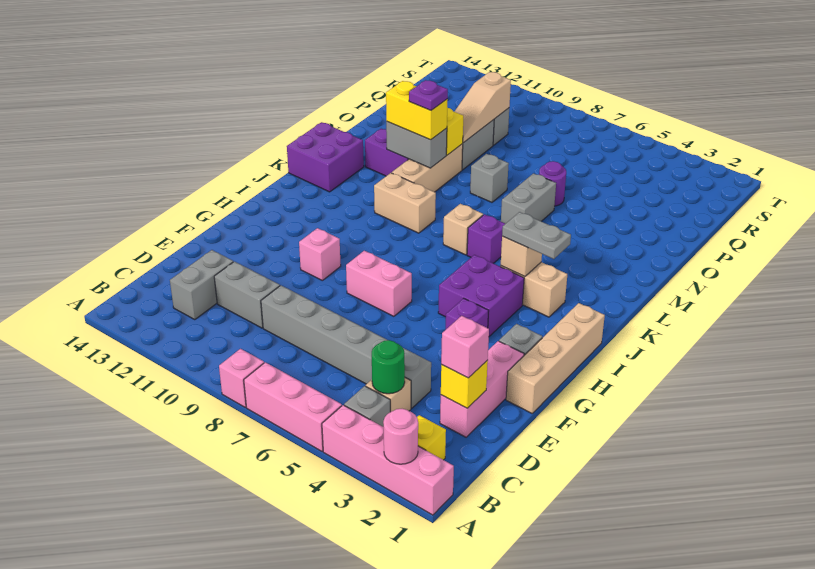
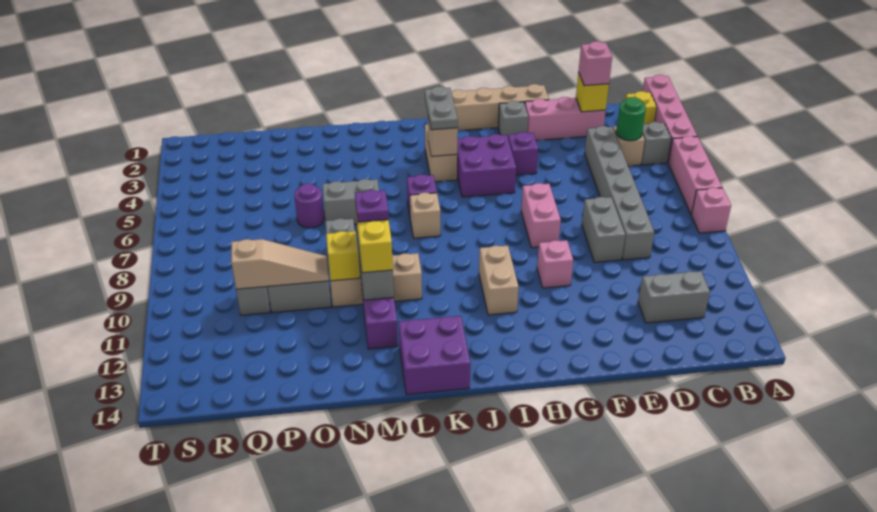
pink round brick A2 level 2 -> none
grey brick D10:D11 level 1 -> grey brick E8:E9 level 1
tan brick K9:K10 level 1 -> tan brick I10:I11 level 1

